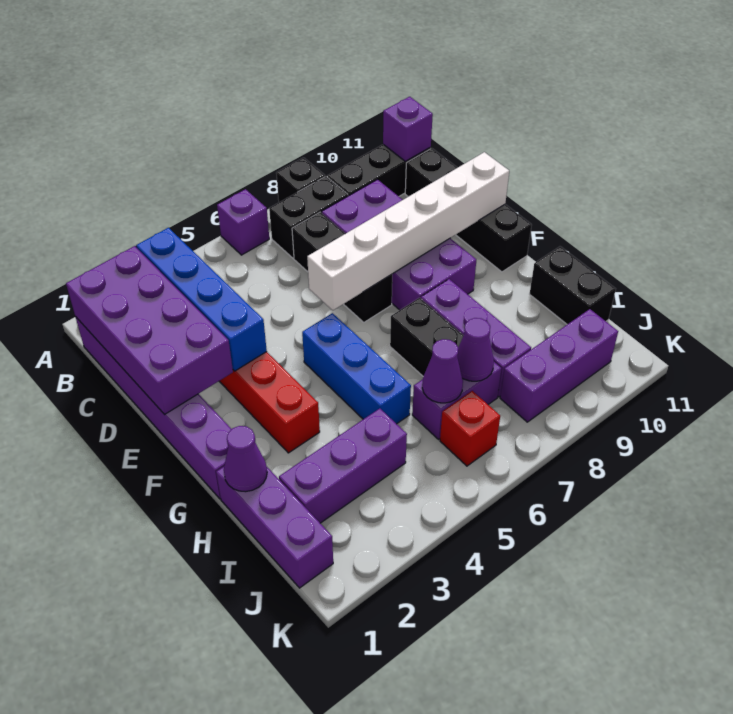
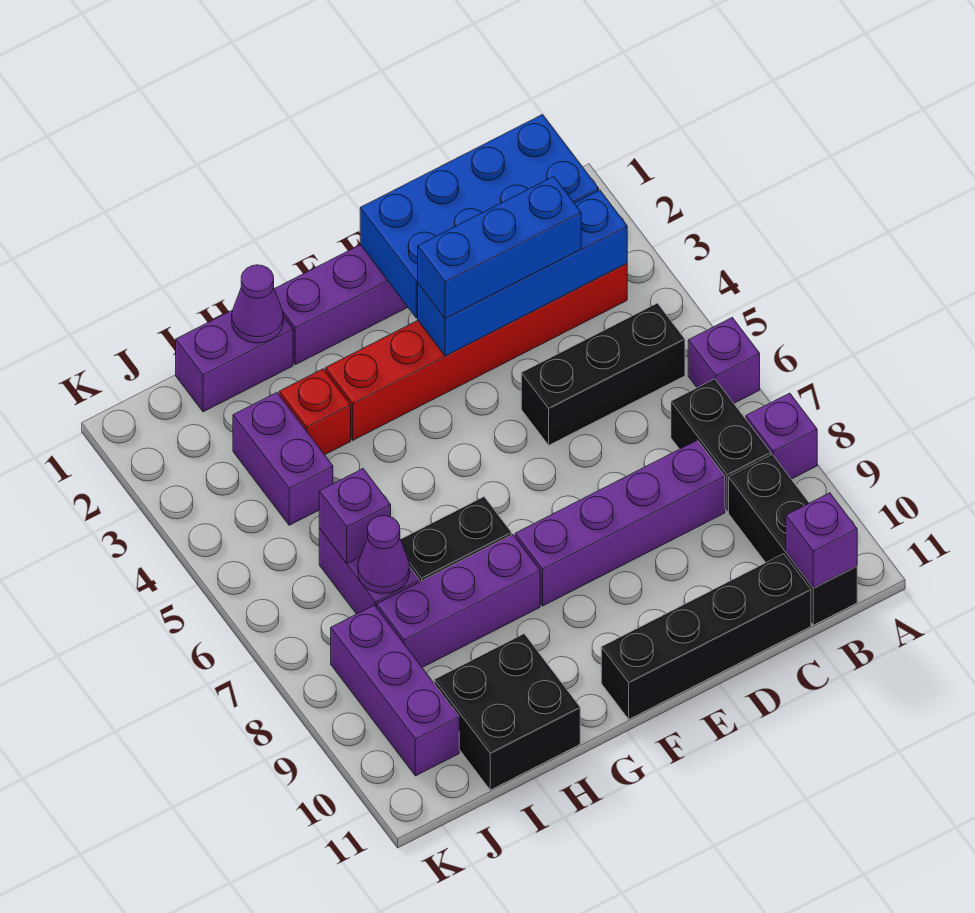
black brick A8 level 1 -> purple brick A8 level 1
purple brick B1:E2 level 2 -> blue brick B1:E2 level 2
black brick C7:E7 level 1 -> black brick B5:D5 level 1
purple brick C8:F9 level 1 -> purple brick C8:F8 level 1
white brick E6:E11 level 2 -> none
blue brick F5:H5 level 1 -> blue brick C3:E3 level 3
purple brick H1:J1 level 1 -> purple brick H1:I1 level 1
black brick H11:I11 level 1 -> black brick H10:I11 level 1
purple brick I2:I4 level 1 -> purple brick I3:I4 level 1
purple cone I6 level 2 -> purple brick I6 level 2
red brick J6 level 1 -> red brick H3 level 1

